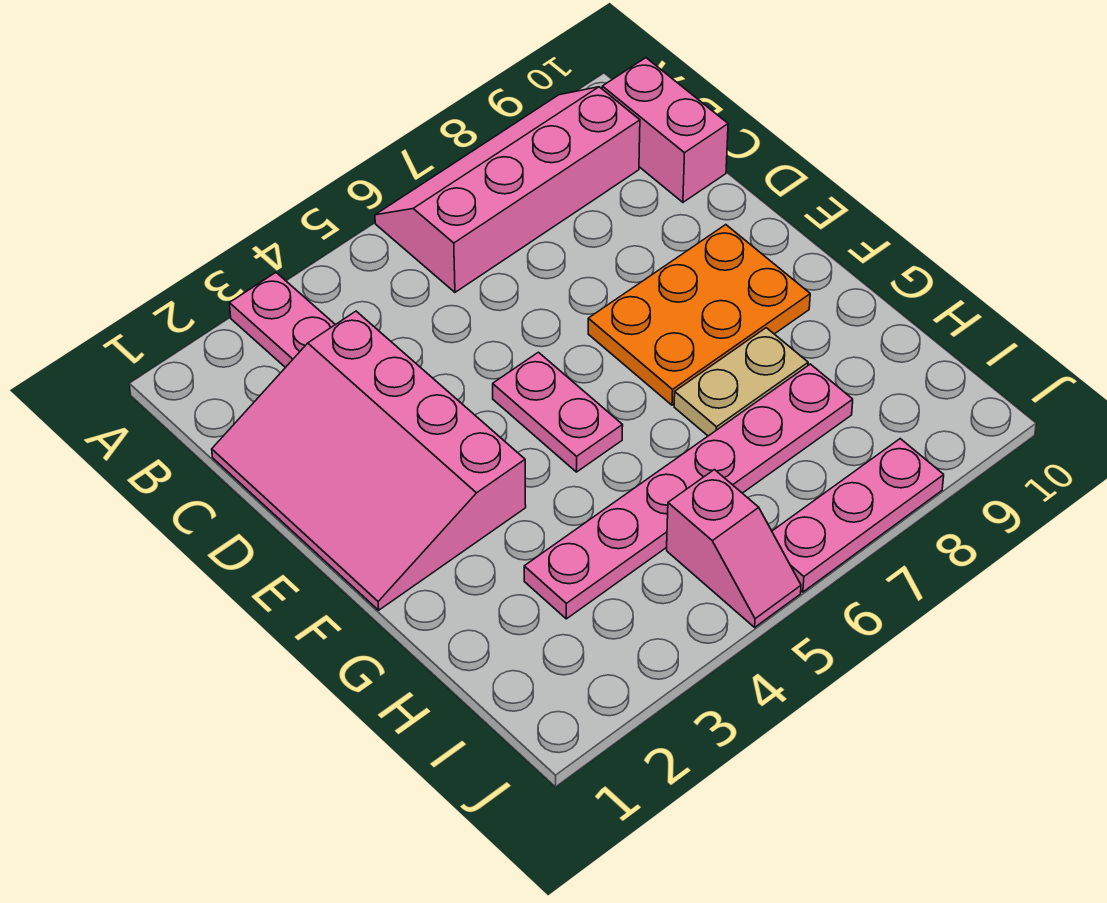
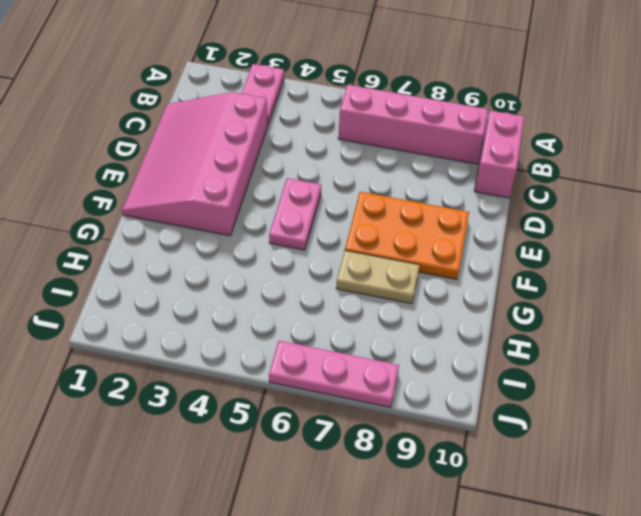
pink plate H3:H8 level 1 -> none
pink slope I5:J5 level 1 top I -> none

